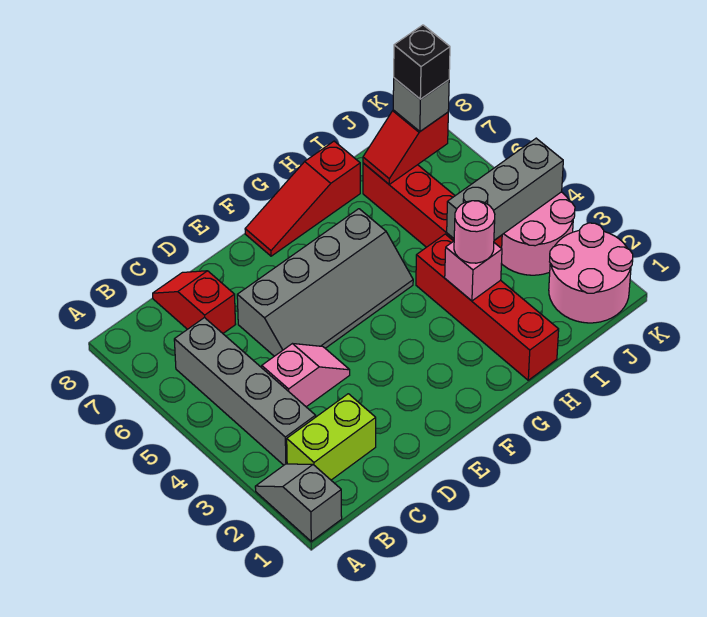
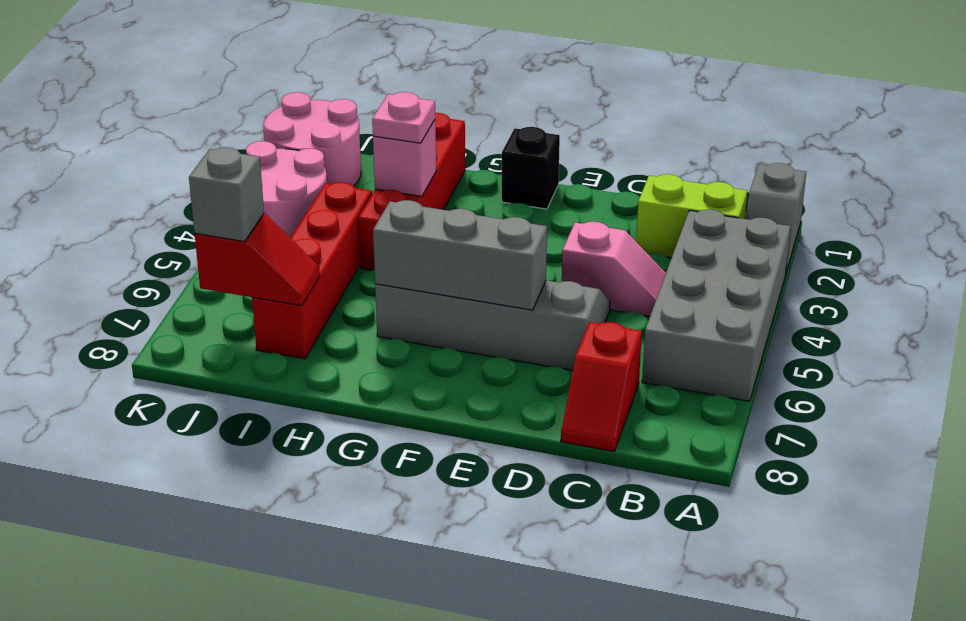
grey brick B3:B6 level 1 -> grey brick A3:B6 level 1
pink slope C4:D4 level 1 top C -> pink slope C4:D4 level 1 top D
red slope F8:H8 level 1 top H -> none
pink round brick H3 level 3 -> pink plate H3 level 3
grey brick I4:K4 level 2 -> grey brick E6:G6 level 2
black brick J7 level 4 -> black brick F1 level 1

